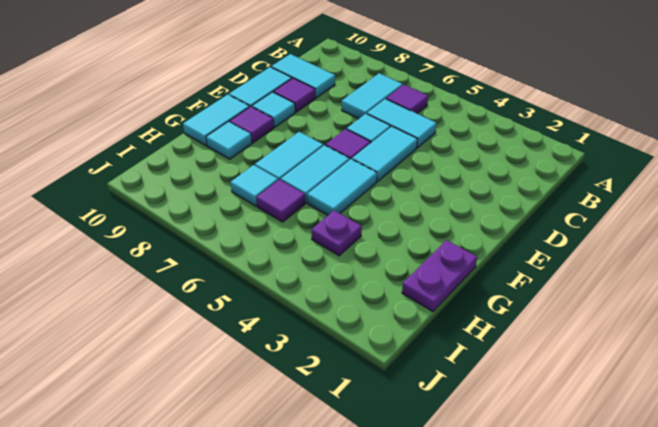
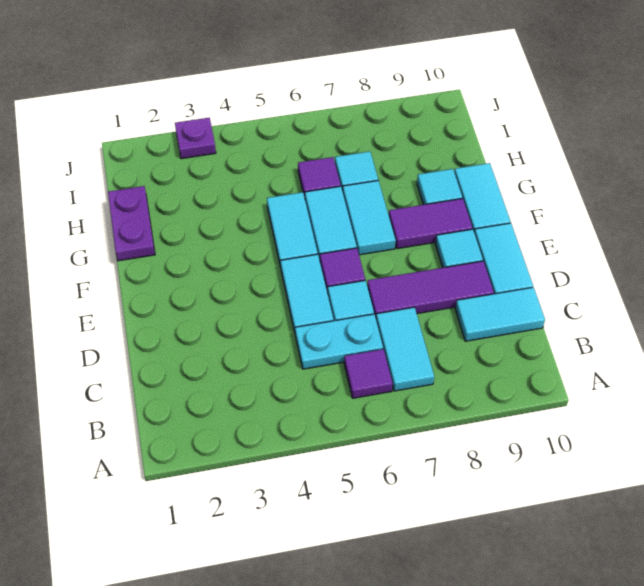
cyan tile C5:C6 level 1 -> cyan plate C5:C6 level 1
purple tile D9 level 1 -> purple tile D7:D9 level 1
purple tile F9 level 1 -> purple tile F8:F9 level 1
purple plate H4 level 1 -> purple plate J3 level 1

